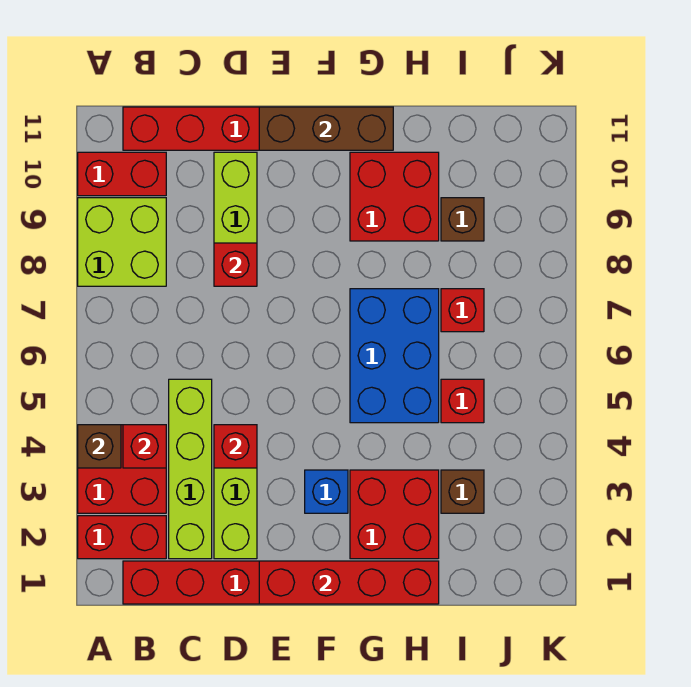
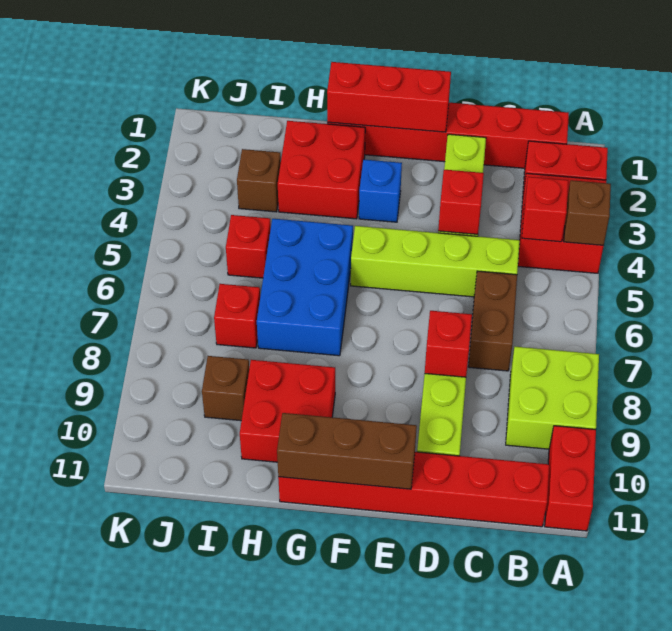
red brick A10:B10 level 1 -> red brick A10:A11 level 1
lime brick C2:C5 level 1 -> lime brick C5:F5 level 1
none -> brown brick C6:C7 level 1
red brick E1:H1 level 2 -> red brick E1:G1 level 2

